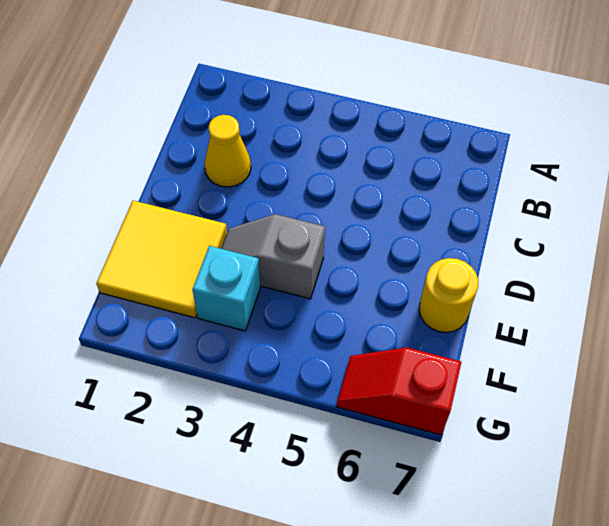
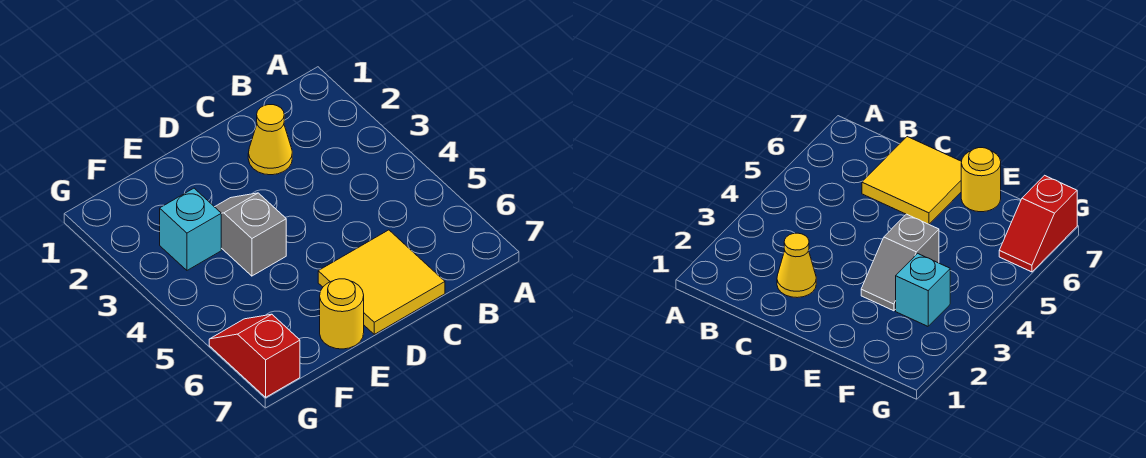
yellow tile E1:F2 level 1 -> yellow tile C6:D7 level 1

